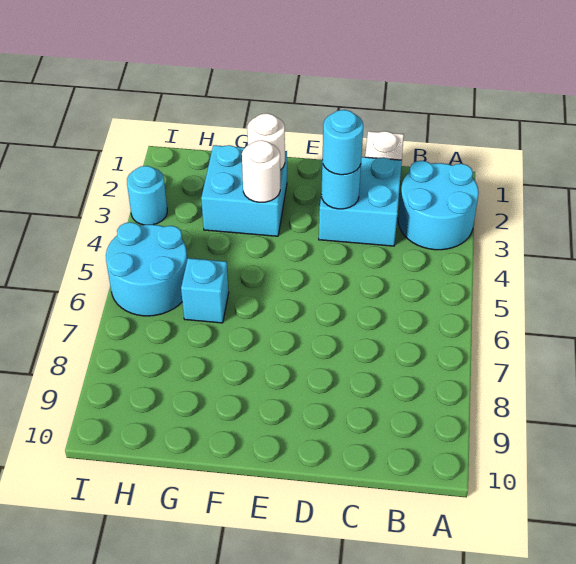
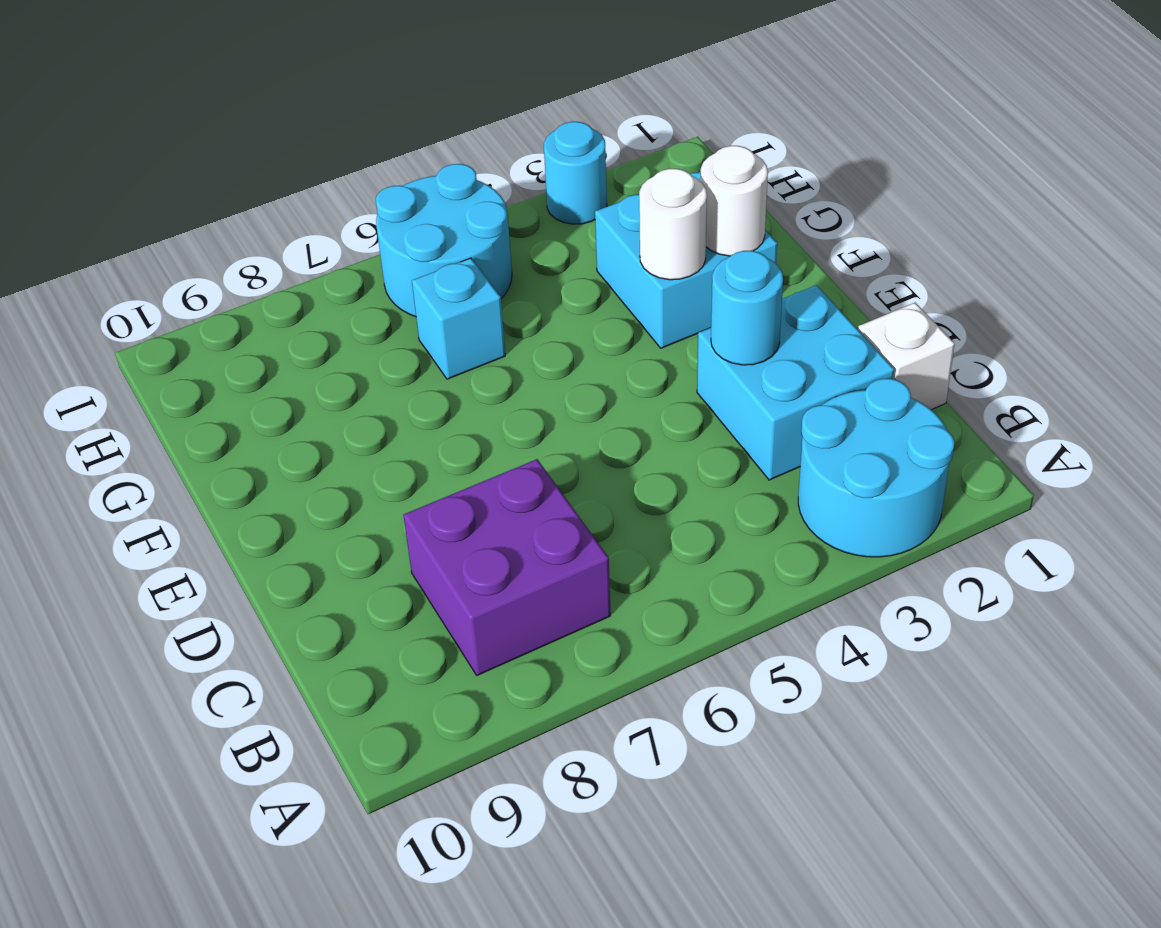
none -> purple brick B7:C8 level 1
cyan round brick D3 level 3 -> none

